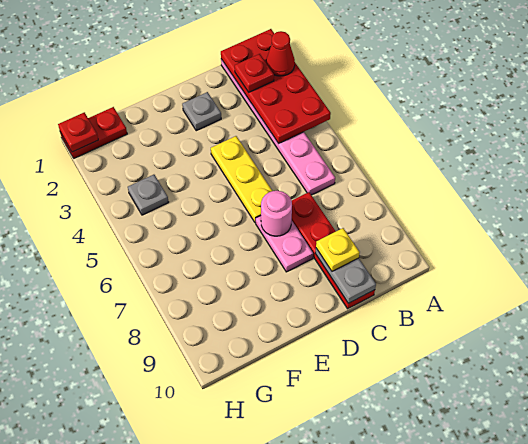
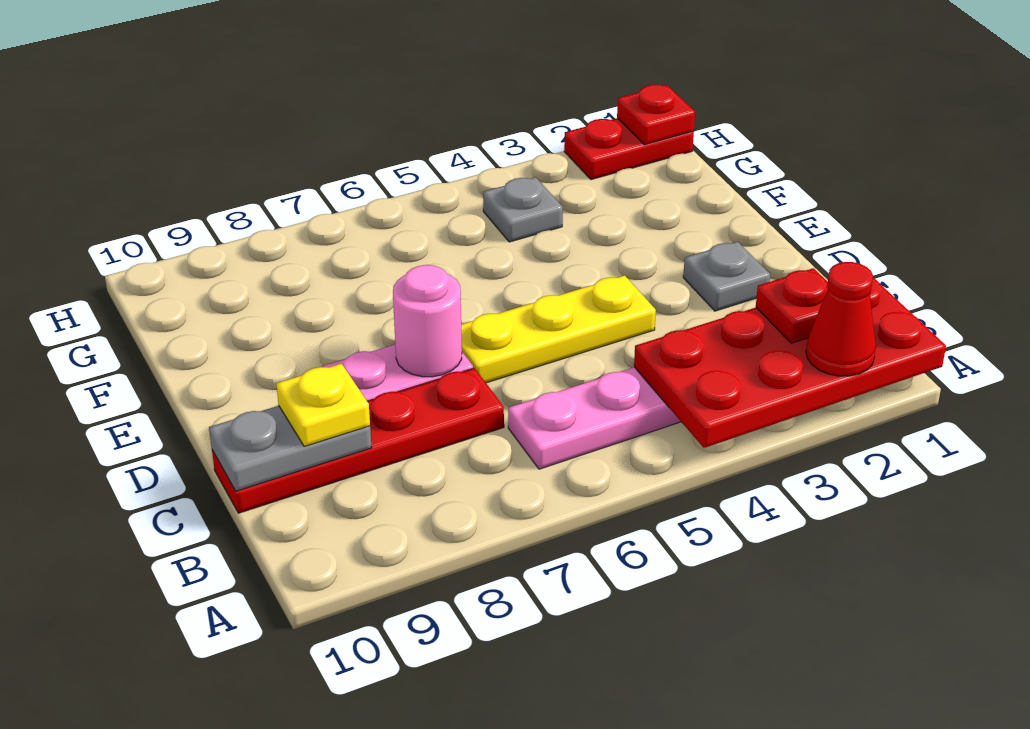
red plate G1:H1 level 1 -> red plate H1:H2 level 1

